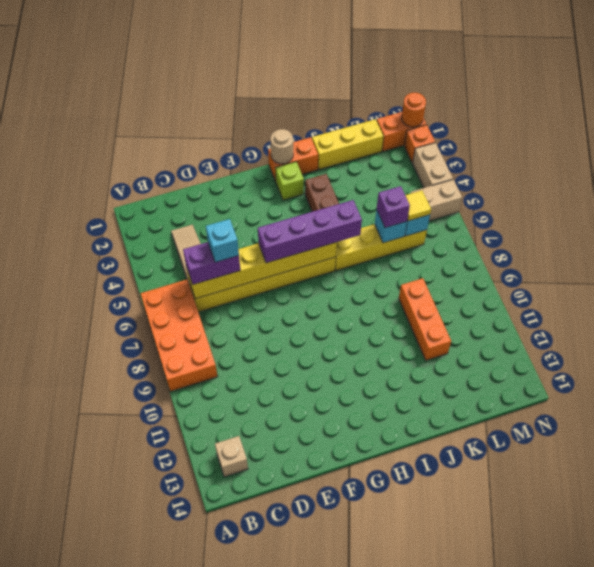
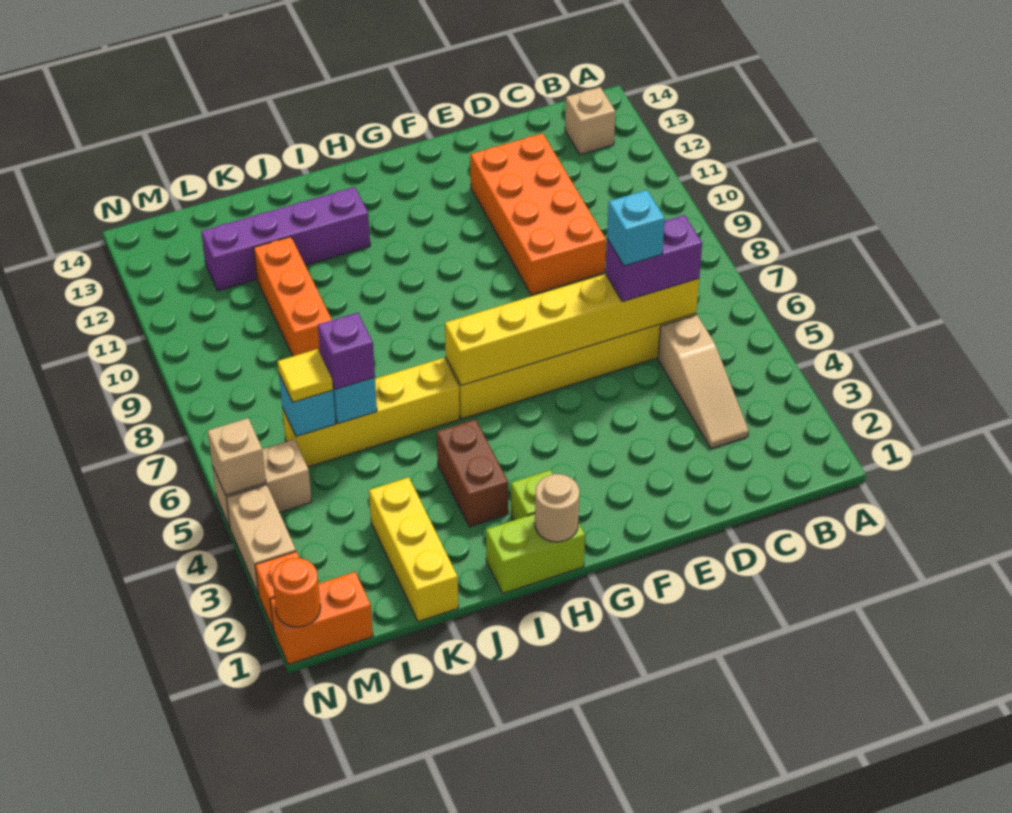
orange brick A6:B9 level 1 -> orange brick D9:E12 level 1
purple brick F6:I6 level 3 -> purple brick I12:L12 level 1
orange brick H1:I1 level 1 -> lime brick H1:I1 level 1
yellow brick J1:L1 level 1 -> yellow brick K1:K3 level 1
none -> tan brick N5 level 2

